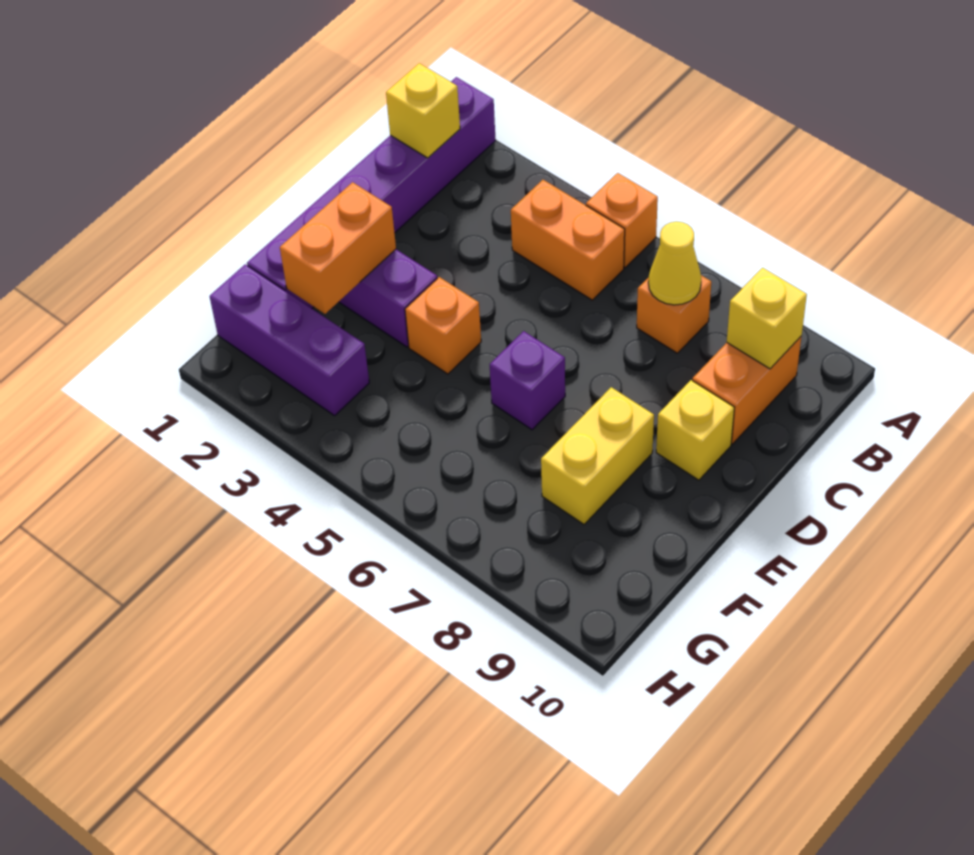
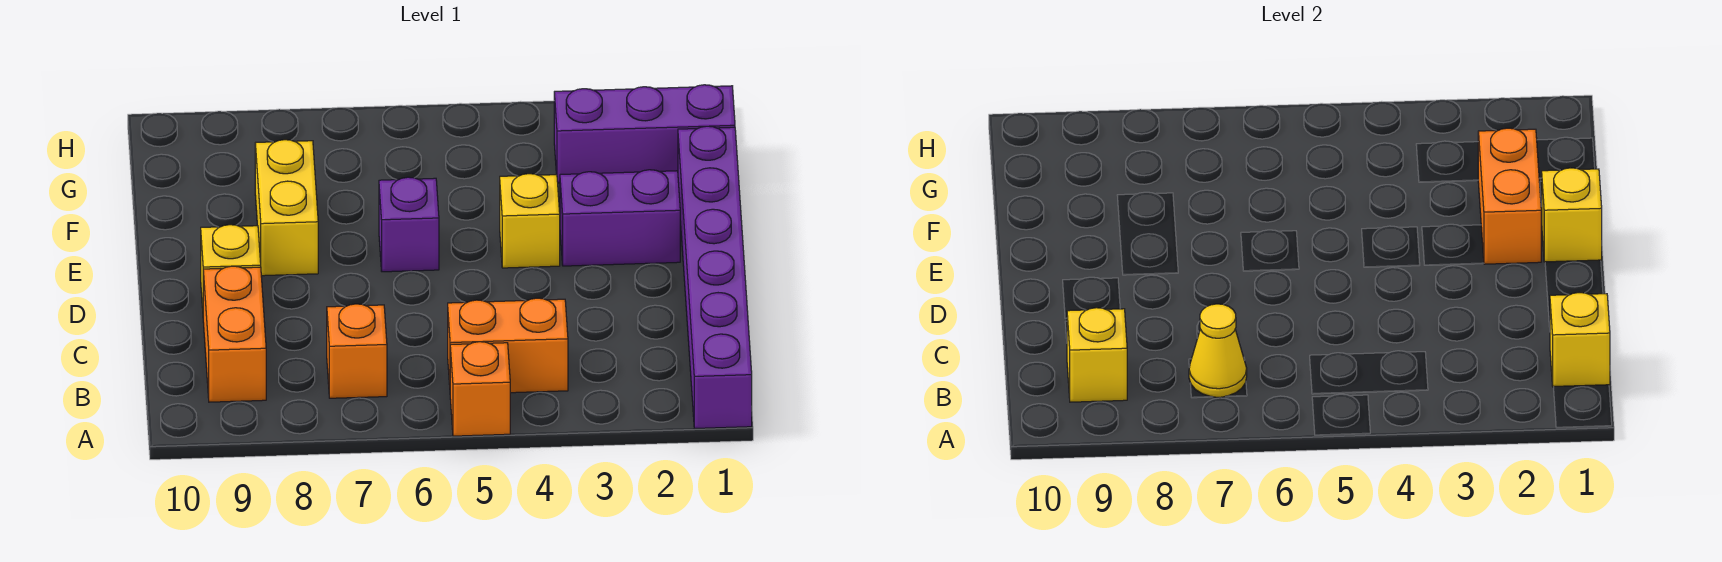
none -> yellow brick E1 level 2
orange brick E4 level 1 -> yellow brick E4 level 1

